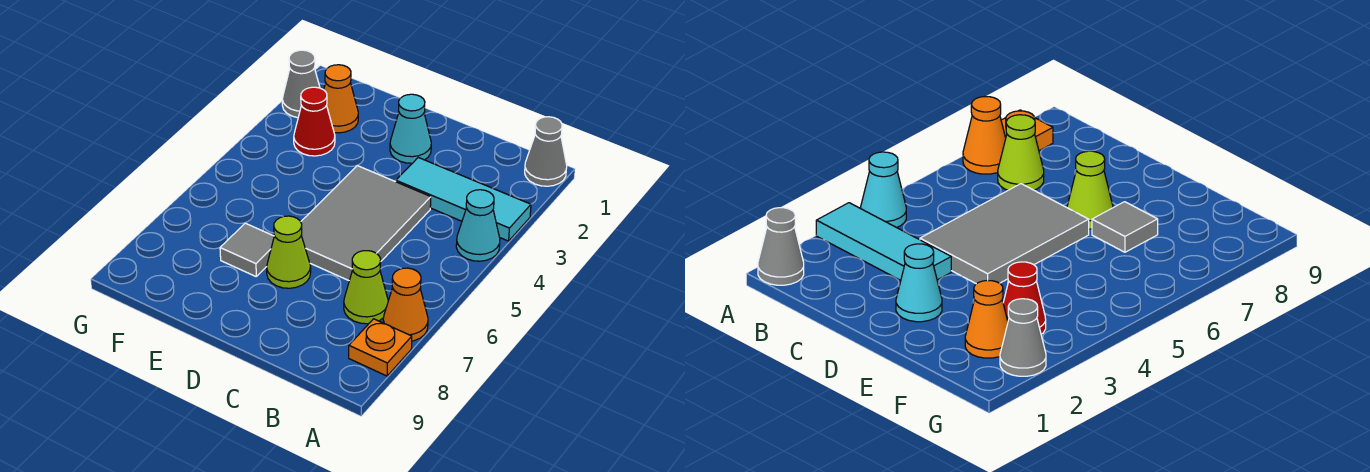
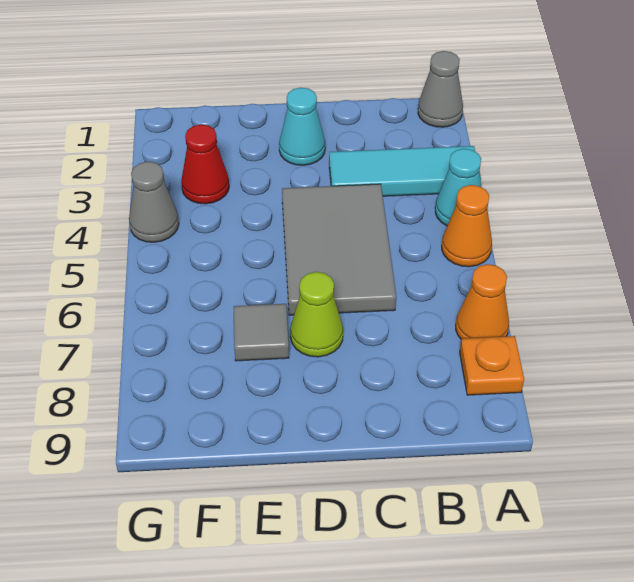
lime cone B7 level 1 -> none
orange cone F2 level 1 -> orange cone A5 level 1
grey cone G2 level 1 -> grey cone G4 level 1

